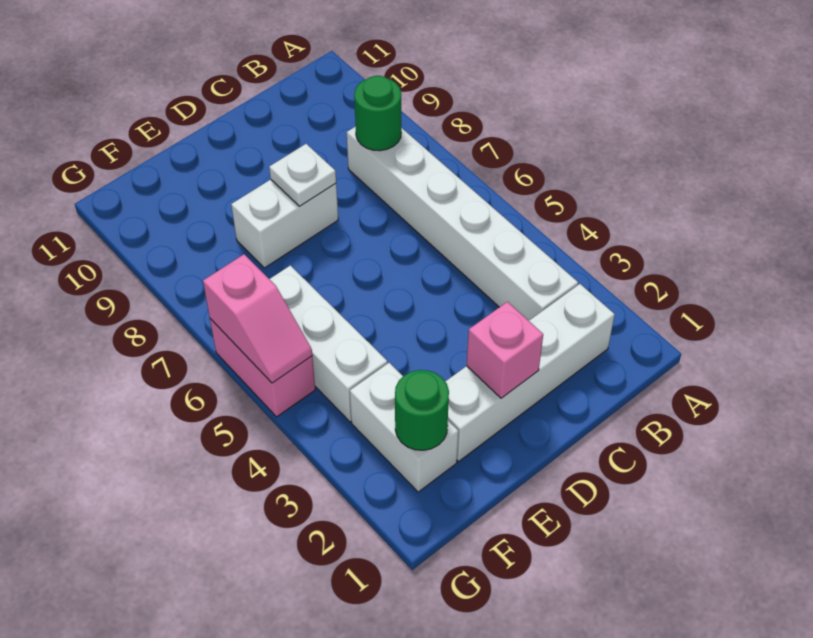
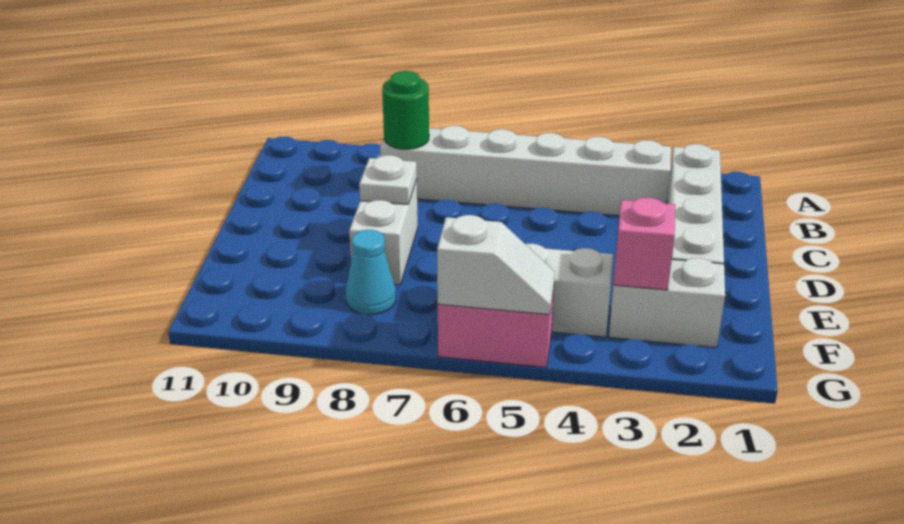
pink brick D2 level 2 -> pink brick F3 level 2
green round brick F2 level 2 -> none
none -> cyan cone F8 level 1
pink slope G5:G6 level 2 top 6 -> white slope G5:G6 level 2 top 6

